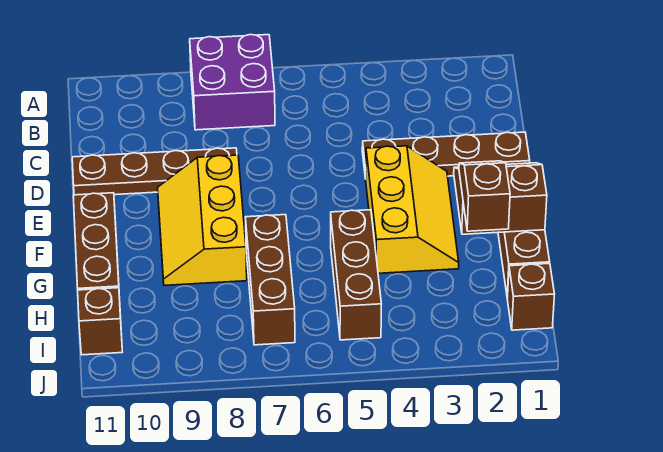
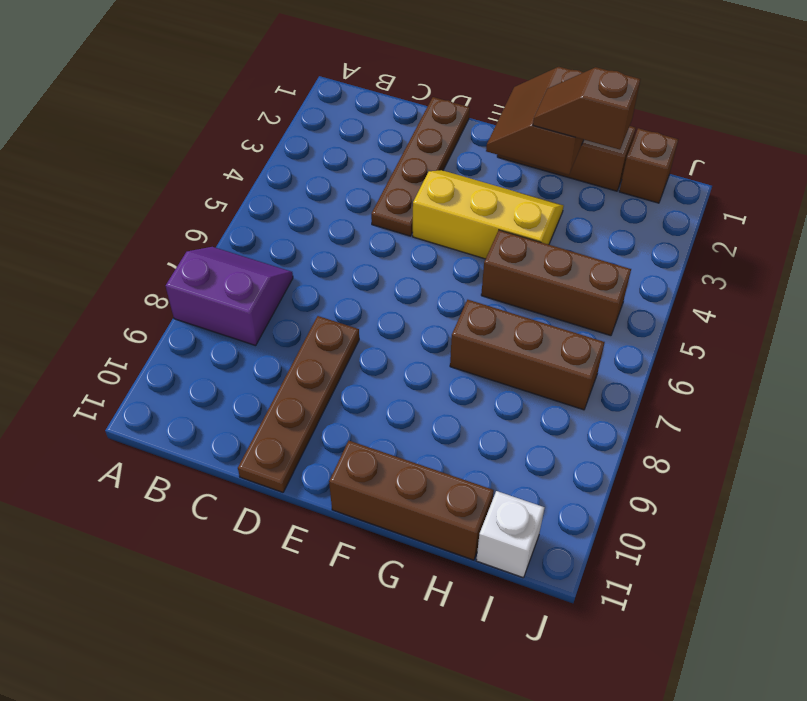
purple brick A7:B8 level 1 -> purple slope A7:B8 level 1 top 8
yellow slope E8:G9 level 1 top 8 -> none
brown brick I11 level 1 -> white brick I11 level 1

